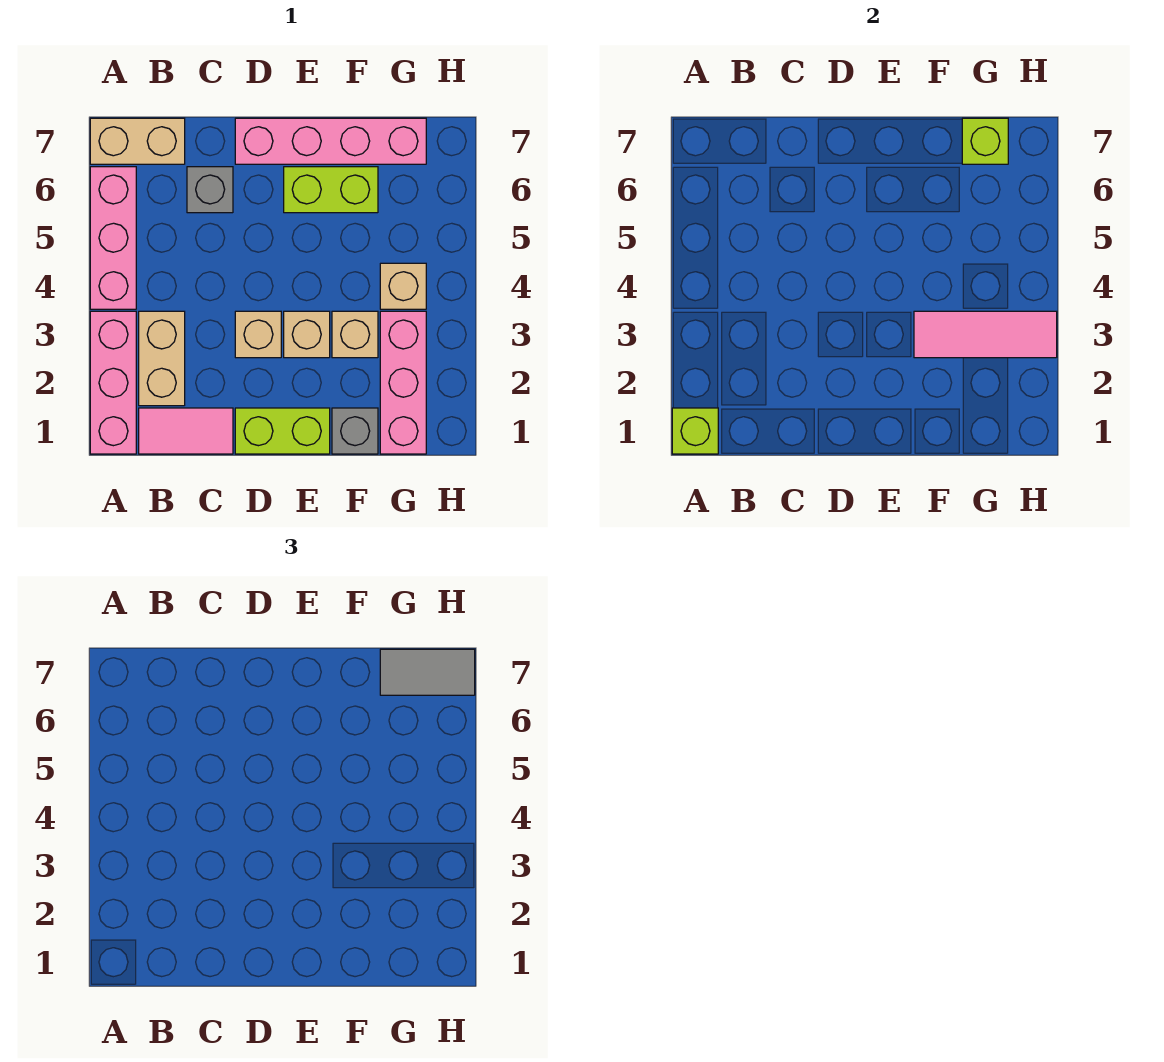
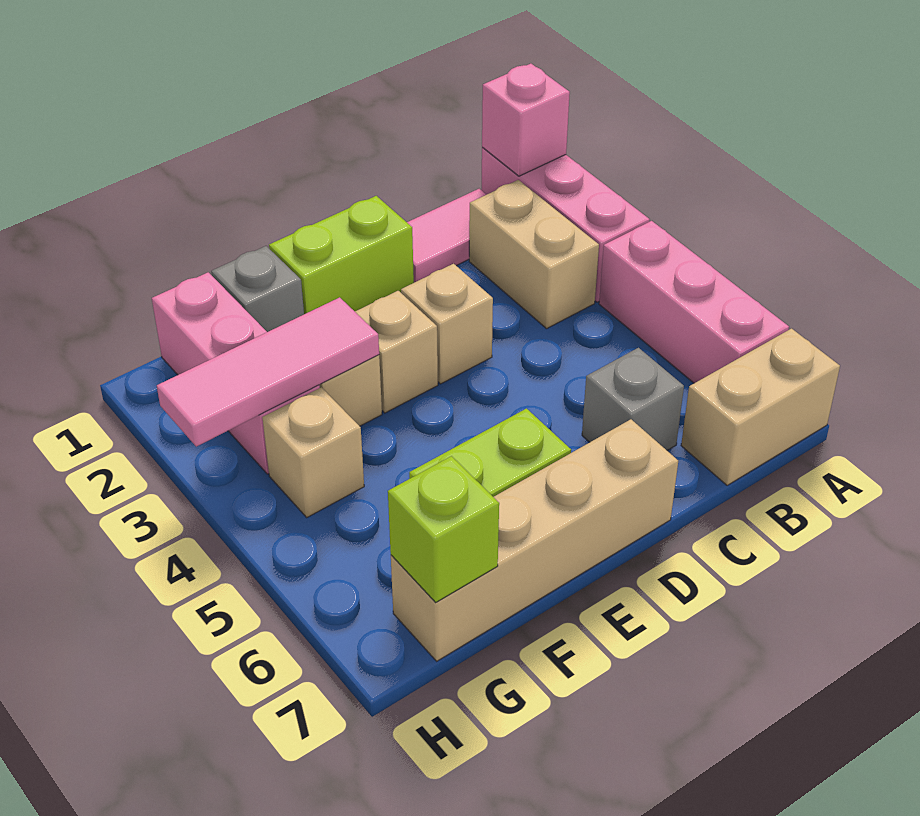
lime brick A1 level 2 -> pink brick A1 level 2
pink brick D7:G7 level 1 -> tan brick D7:G7 level 1
grey tile G7:H7 level 3 -> none

